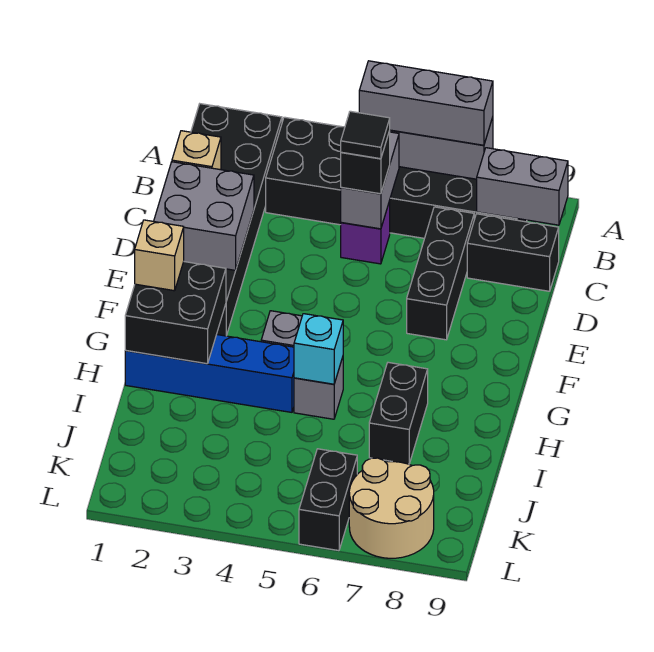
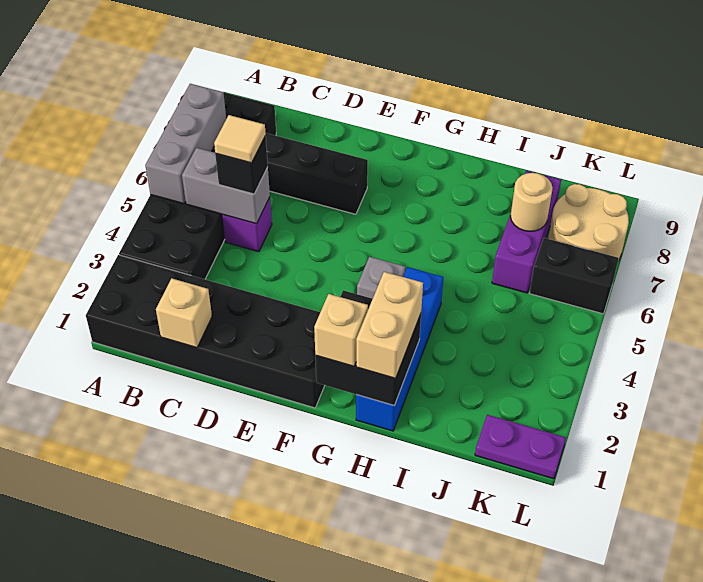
grey brick A5:A7 level 3 -> none
grey brick B8:B9 level 2 -> none
black tile C5 level 4 -> tan tile C5 level 4
black brick C8:C9 level 1 -> none
grey brick D1:E2 level 2 -> none
none -> tan brick H1:H2 level 3
grey brick H5 level 1 -> none
cyan brick H5 level 2 -> none
black brick H7:I7 level 1 -> none
none -> purple brick J6:J8 level 1
none -> tan round brick J7 level 2
none -> purple plate K1:L1 level 1

